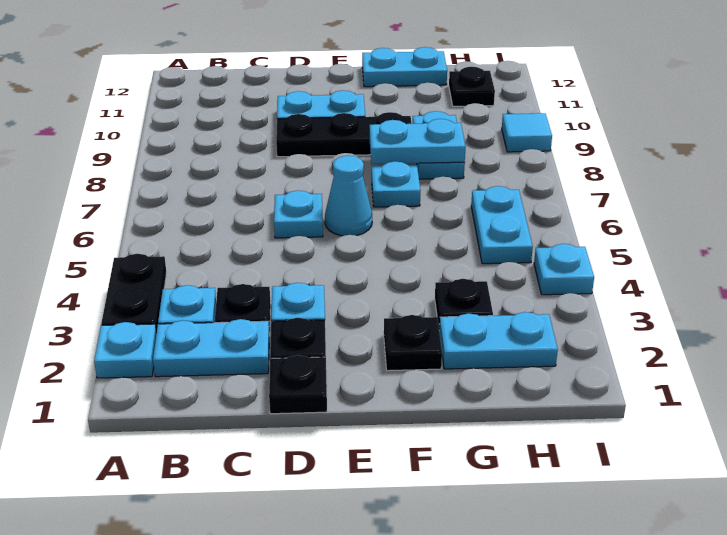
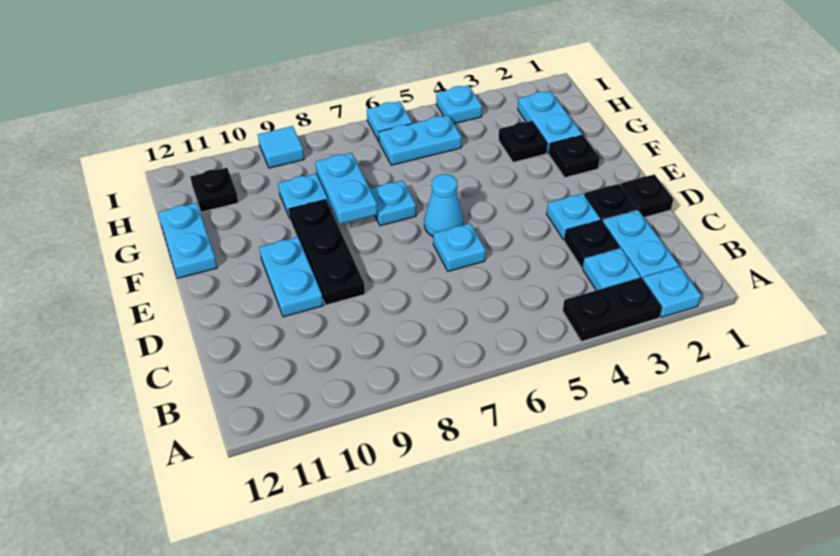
none -> cyan plate I6 level 1

